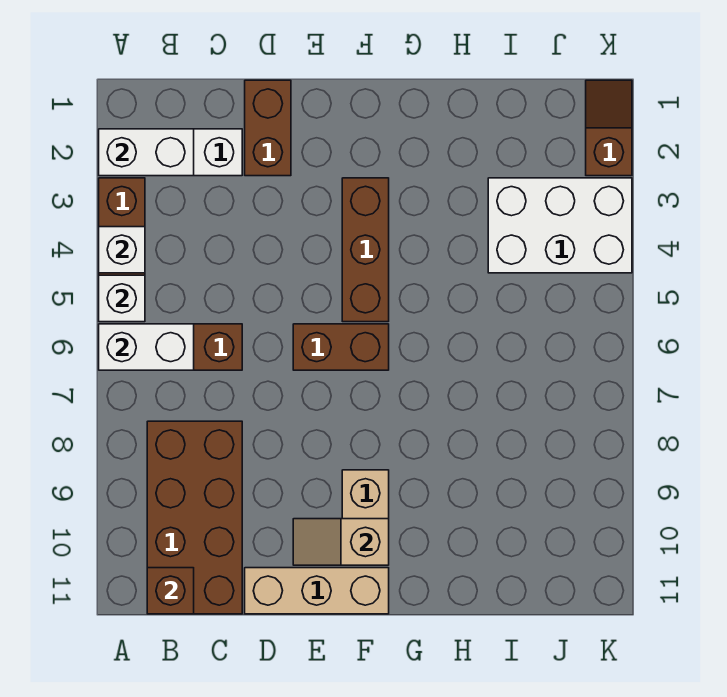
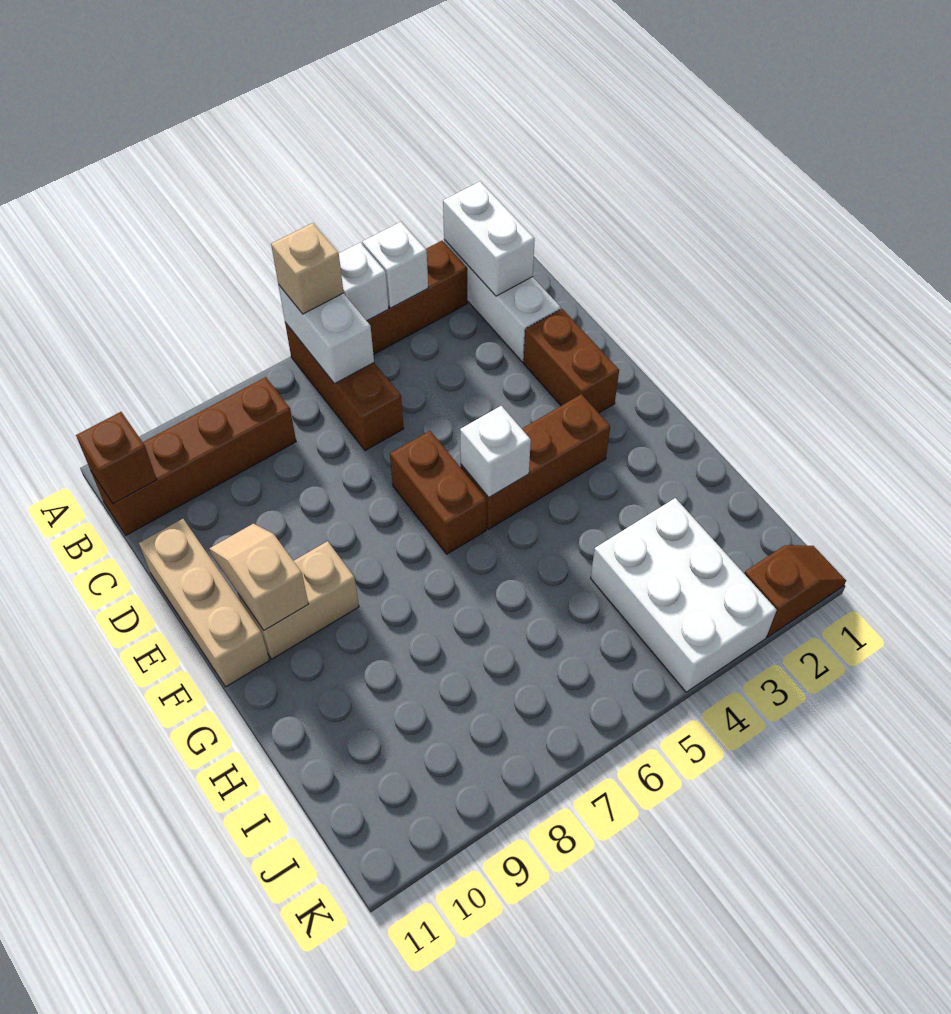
none -> tan brick A6 level 3
brown brick B8:C11 level 1 -> brown brick B8:B11 level 1
brown brick D1:D2 level 1 -> brown brick D2:E2 level 1
none -> white brick F5 level 2

